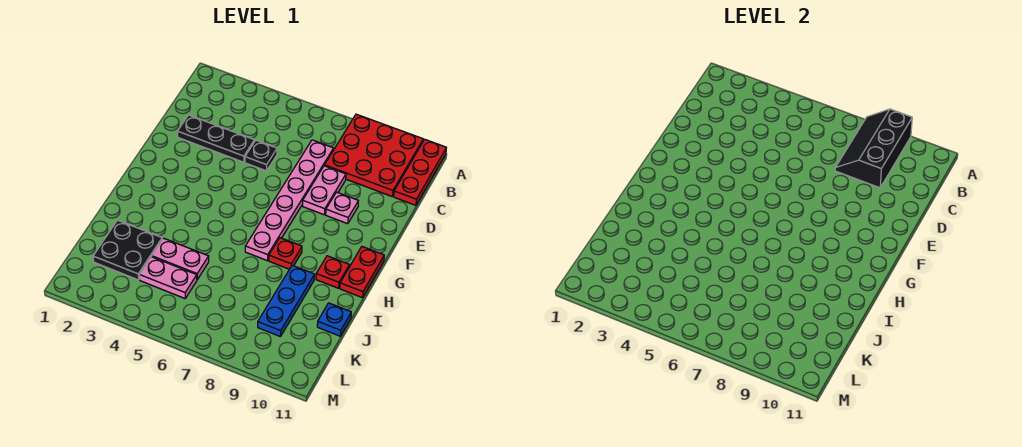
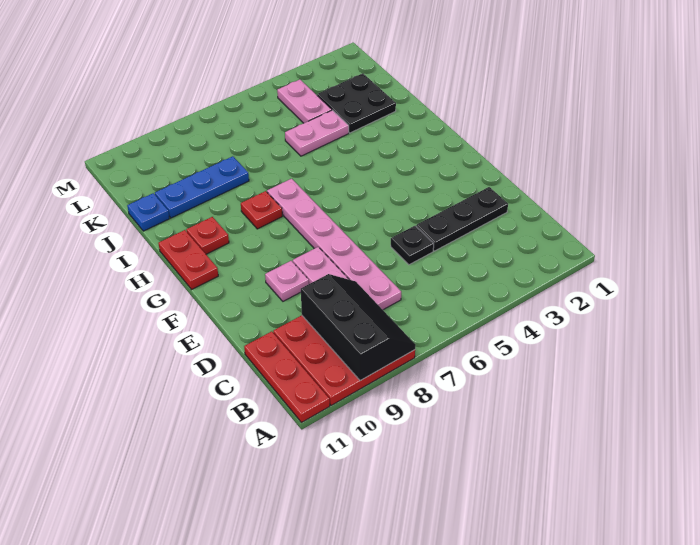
blue plate I9:K9 level 1 -> blue plate J8:J10 level 1
pink plate K4:K5 level 1 -> pink plate K4:L4 level 1

